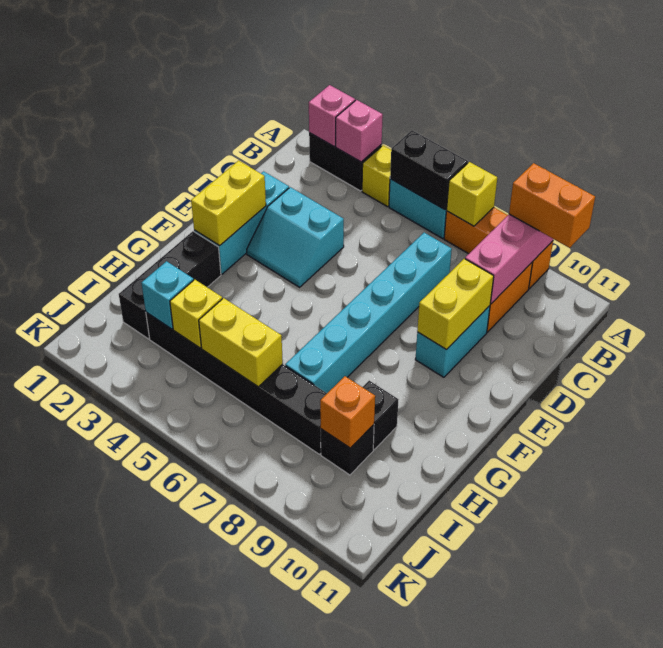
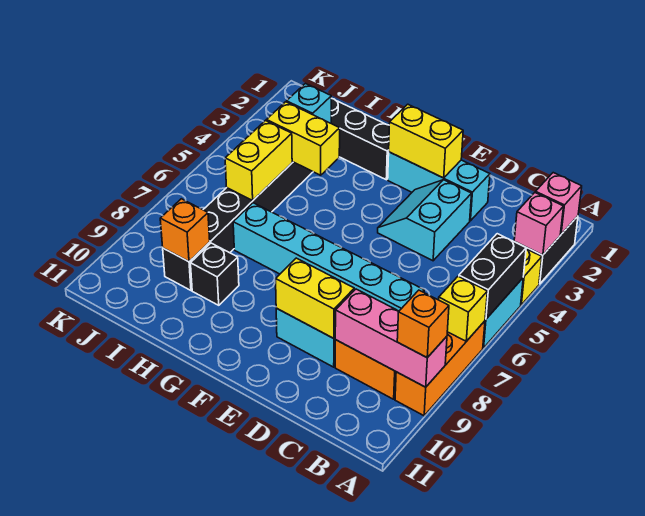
orange brick A9:A10 level 3 -> orange brick A9 level 3
yellow brick I4 level 2 -> yellow brick H4:I4 level 2

